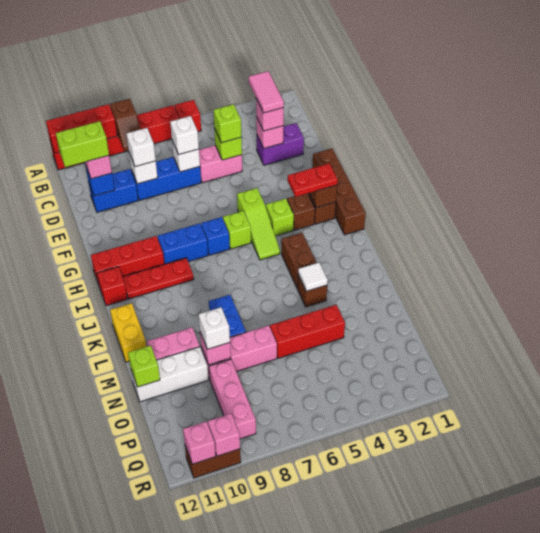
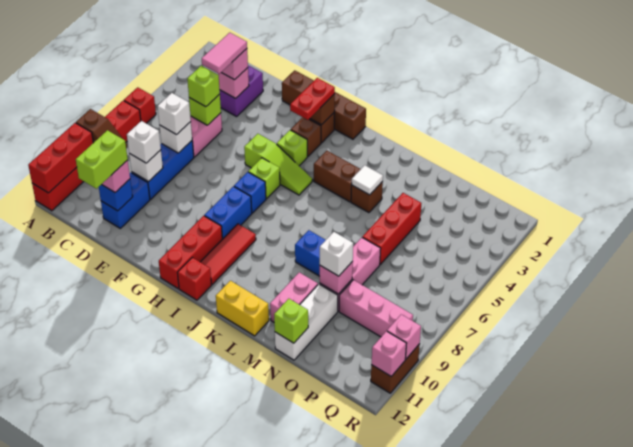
pink tile C3:D3 level 4 -> pink tile D3:D4 level 4
red plate I9:I11 level 1 -> red tile I9:I11 level 1

